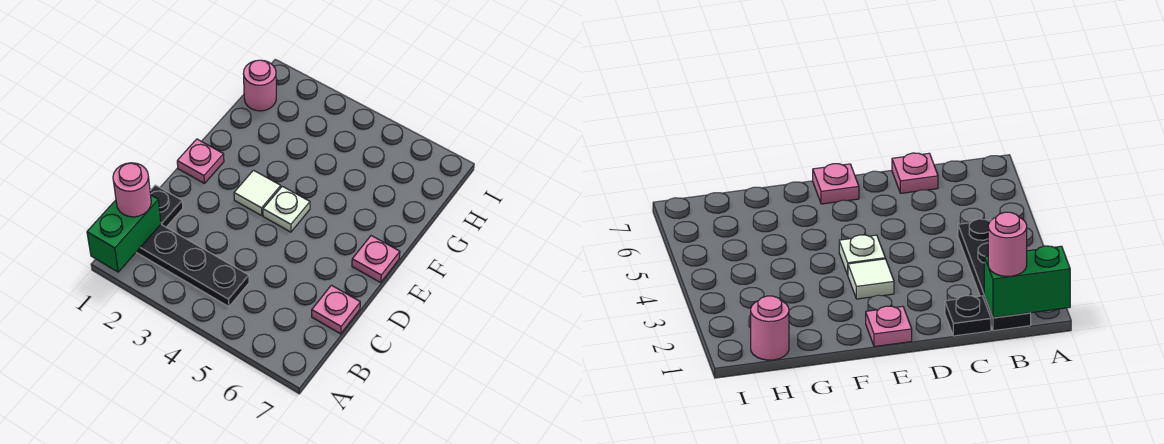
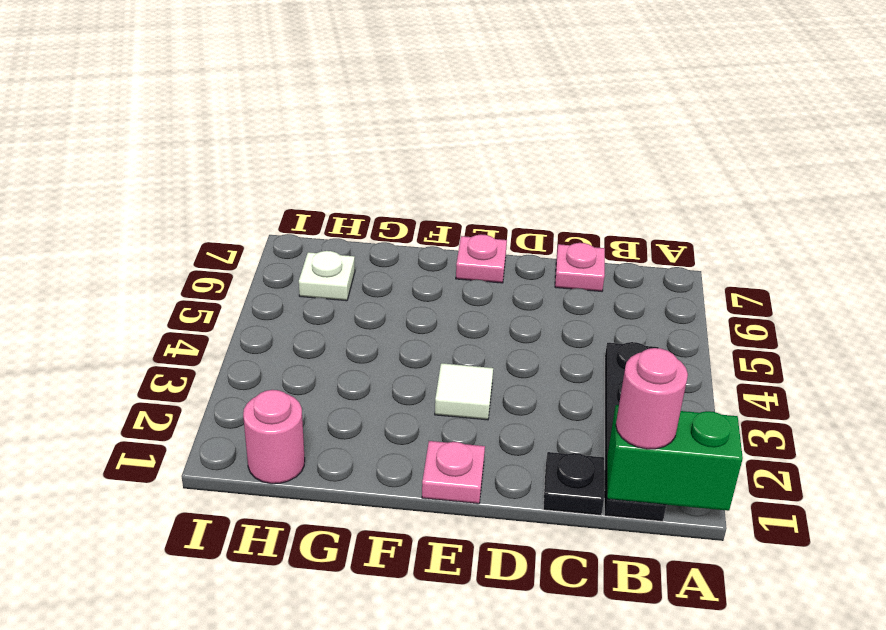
white plate E4 level 1 -> white plate H6 level 1

